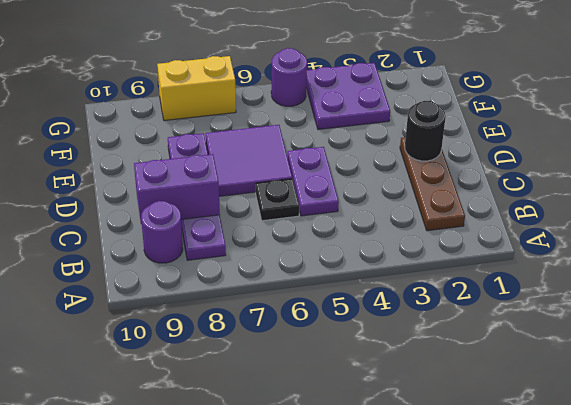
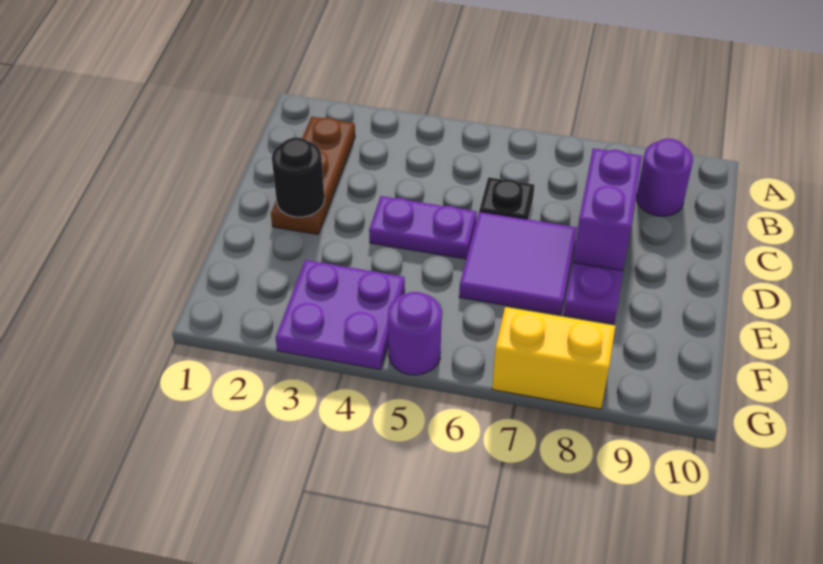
purple plate C5:D5 level 1 -> purple plate D4:D5 level 1
purple brick C8:C9 level 2 -> purple brick C8:D8 level 2

